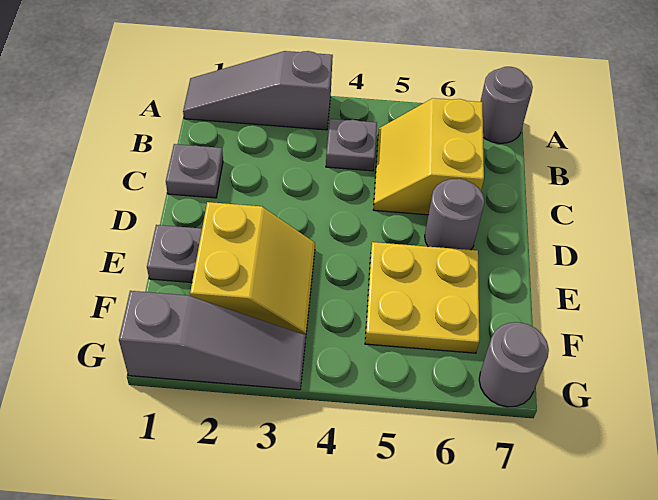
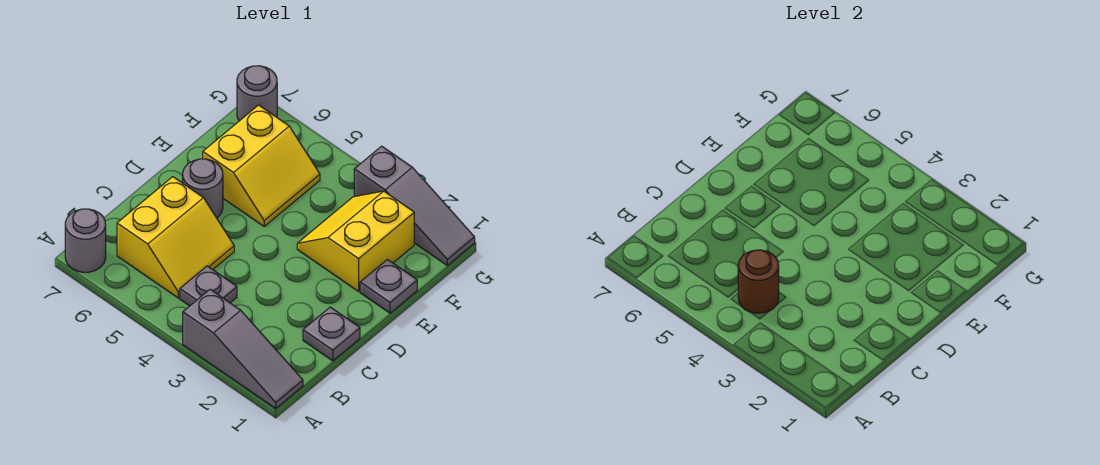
none -> brown round brick B4 level 2
yellow plate E5:F6 level 1 -> yellow slope E5:F6 level 1 top 6
grey slope G1:G3 level 1 top 1 -> grey slope G1:G3 level 1 top 3

